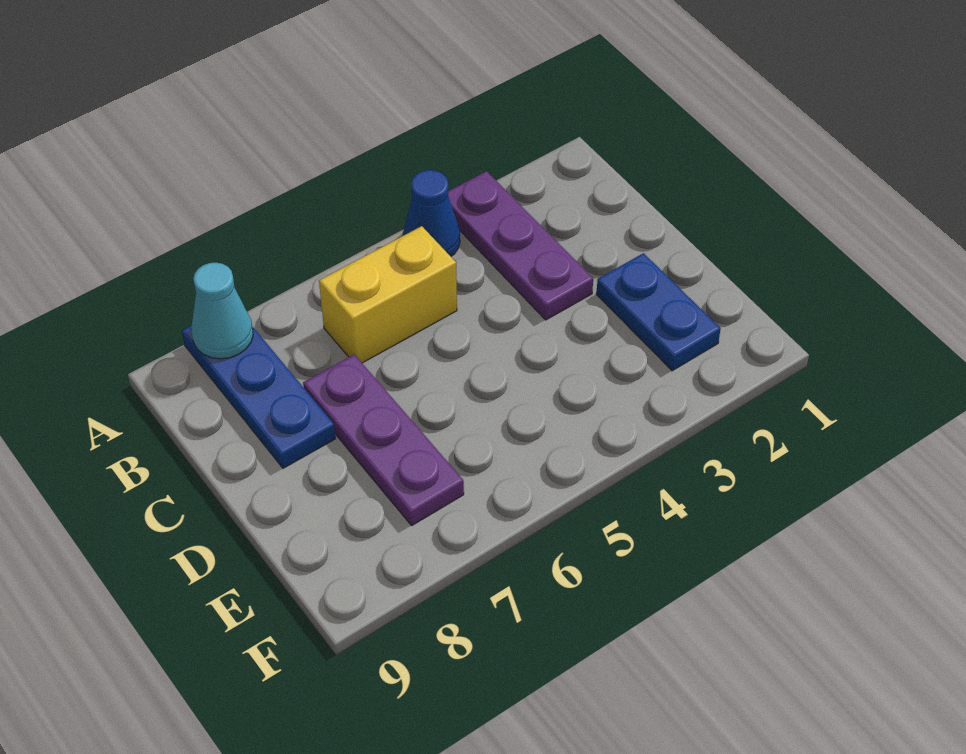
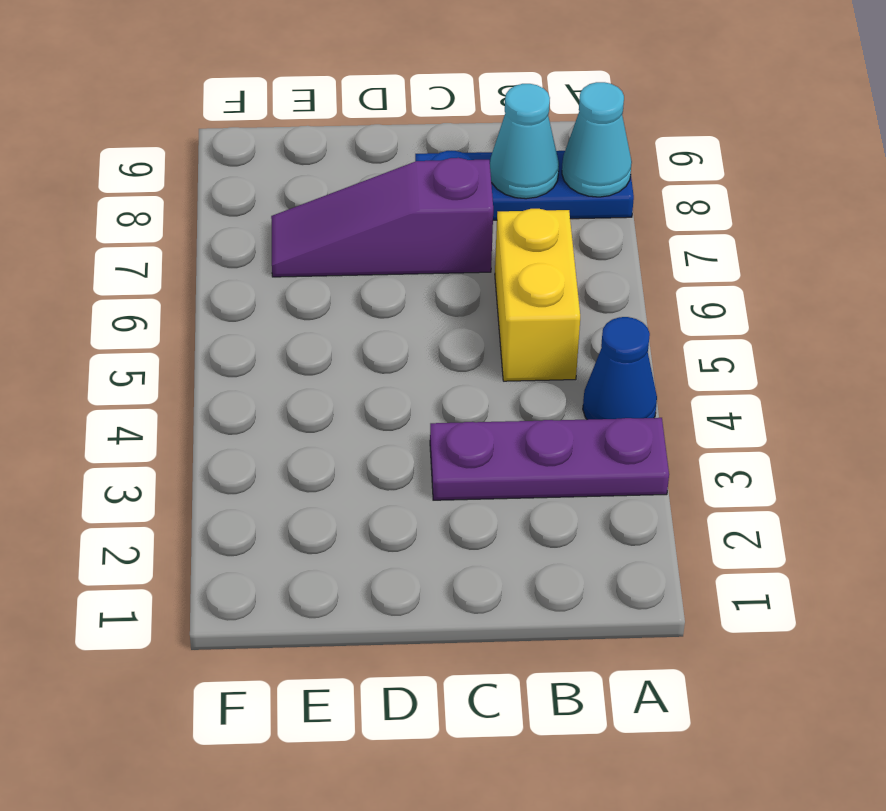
none -> cyan cone B8 level 2
purple plate C7:E7 level 1 -> purple slope C7:E7 level 1 top C
blue plate D2:E2 level 1 -> none

